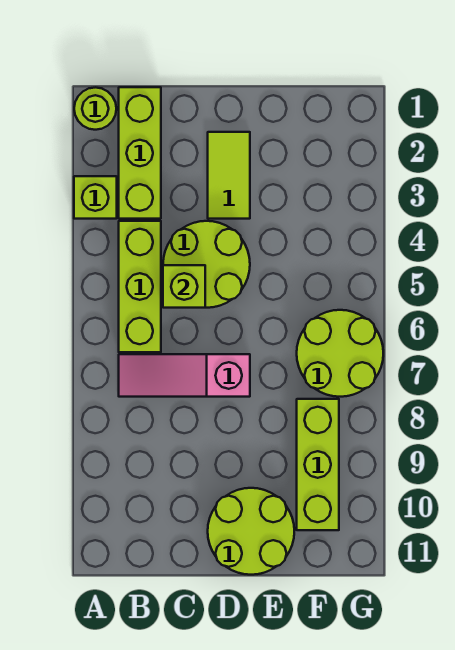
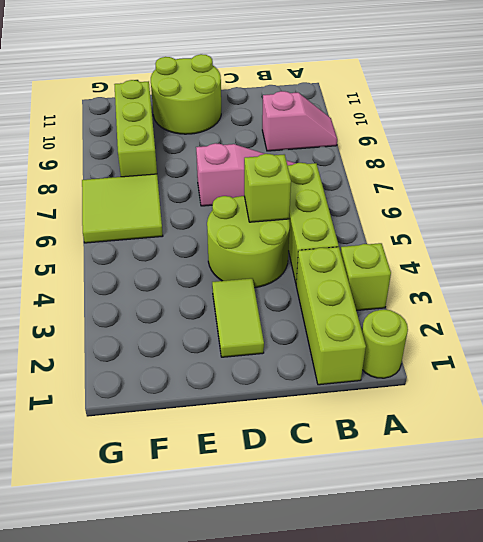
none -> pink slope A9:B9 level 1 top B
lime round brick F6:G7 level 1 -> lime tile F6:G7 level 1

